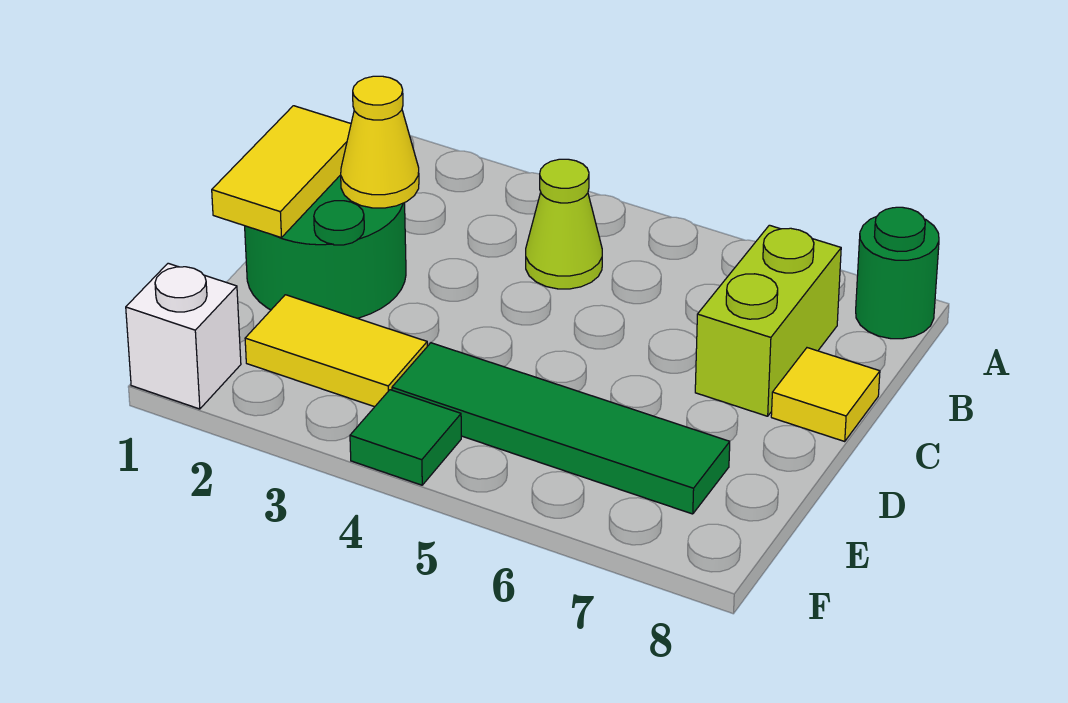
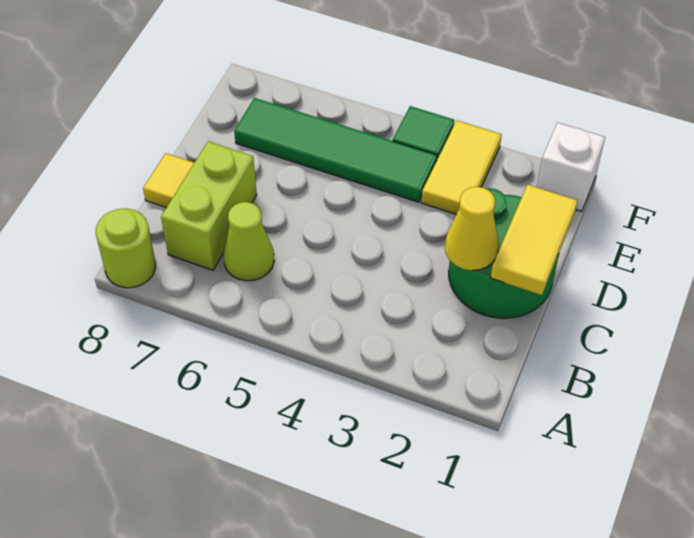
green round brick A8 level 1 -> lime round brick A8 level 1
lime cone B4 level 1 -> lime cone B6 level 1
yellow tile E2:E3 level 1 -> yellow tile E3:F3 level 1

